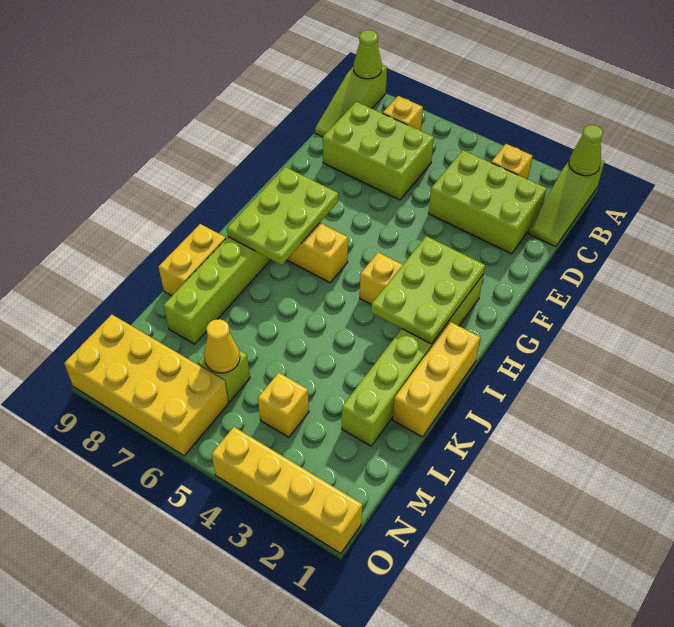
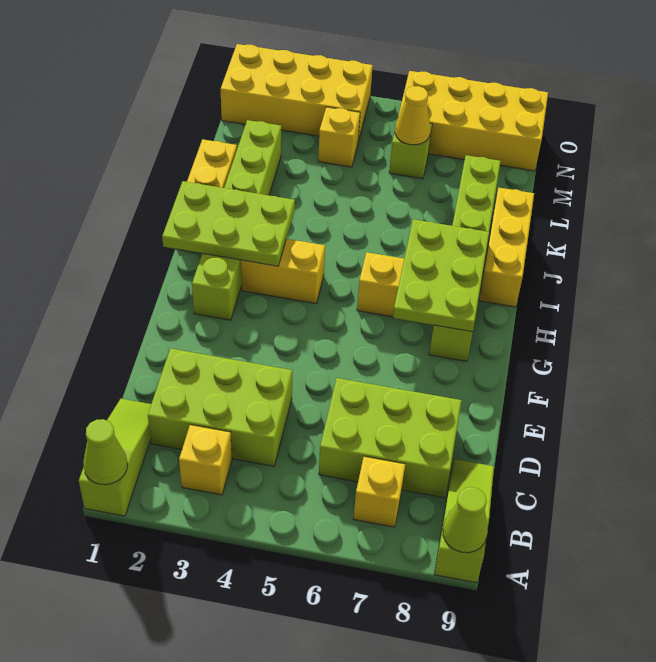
lime plate G2:I3 level 2 -> lime plate H1:I3 level 2
yellow brick J9:K9 level 1 -> yellow brick I9:K9 level 1
yellow brick O1:O4 level 1 -> yellow brick N1:O4 level 1

